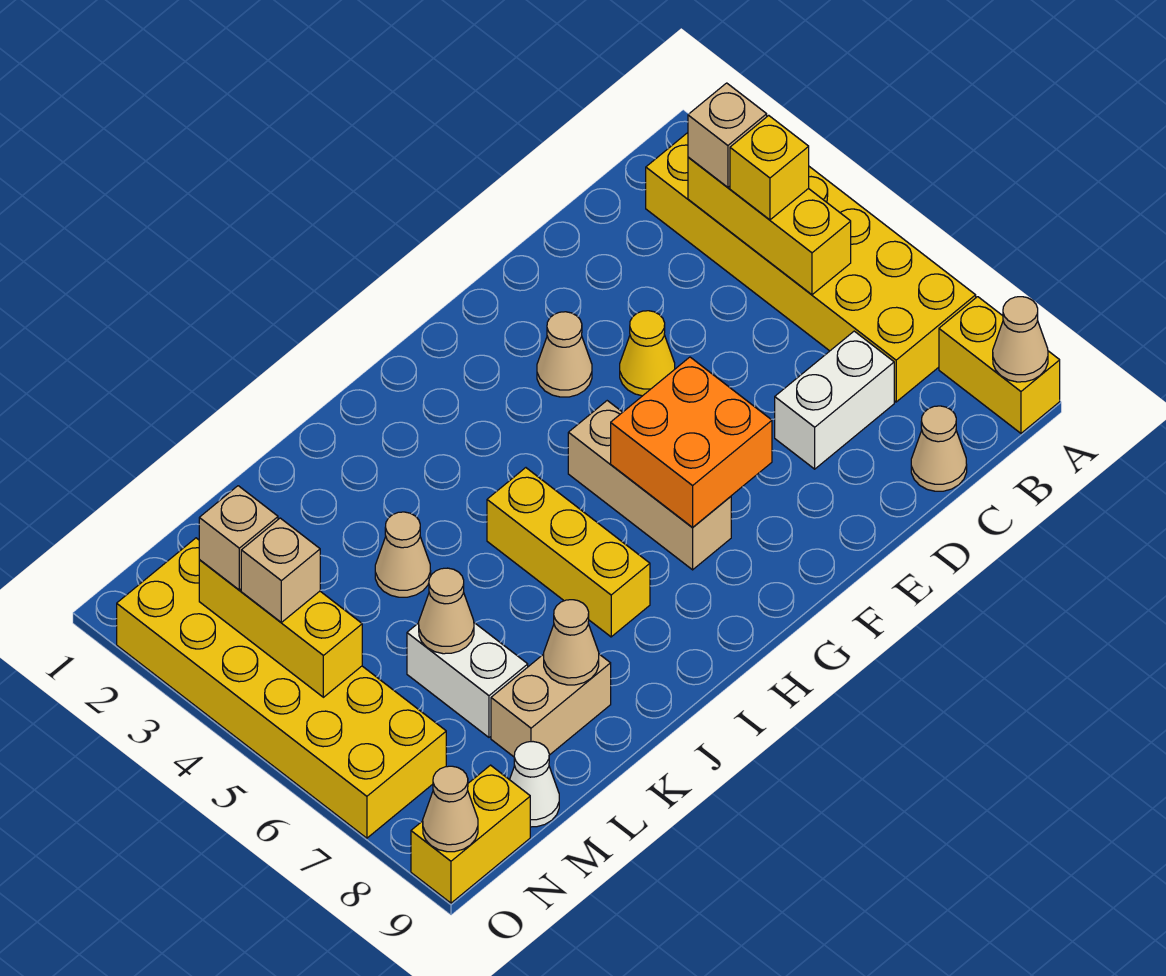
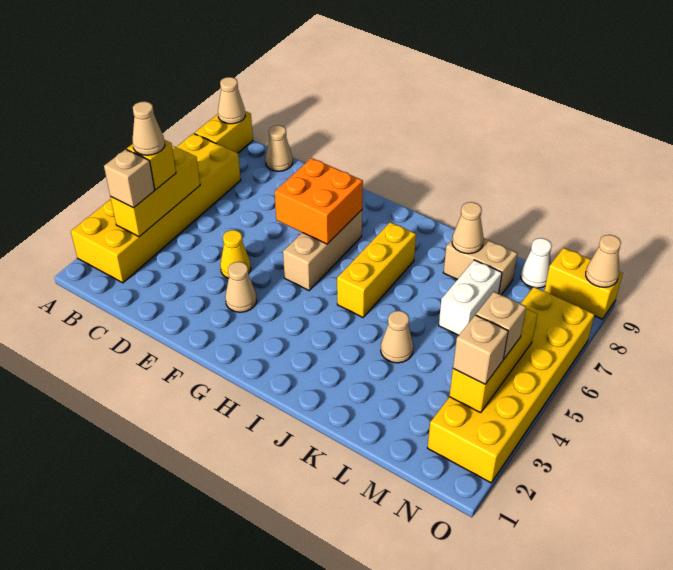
white brick C7:D7 level 1 -> none
tan cone L6 level 2 -> tan cone B4 level 4

